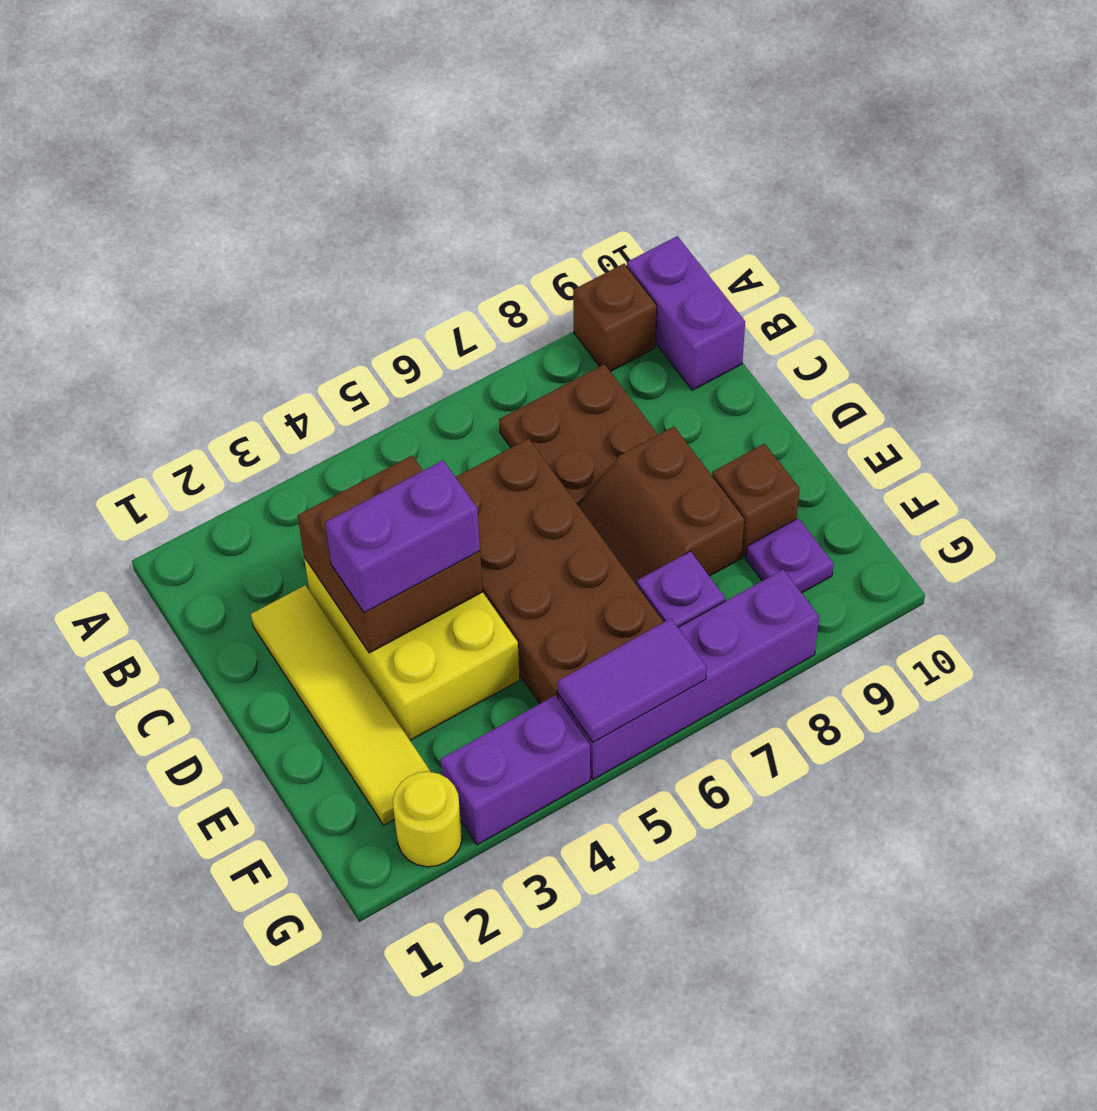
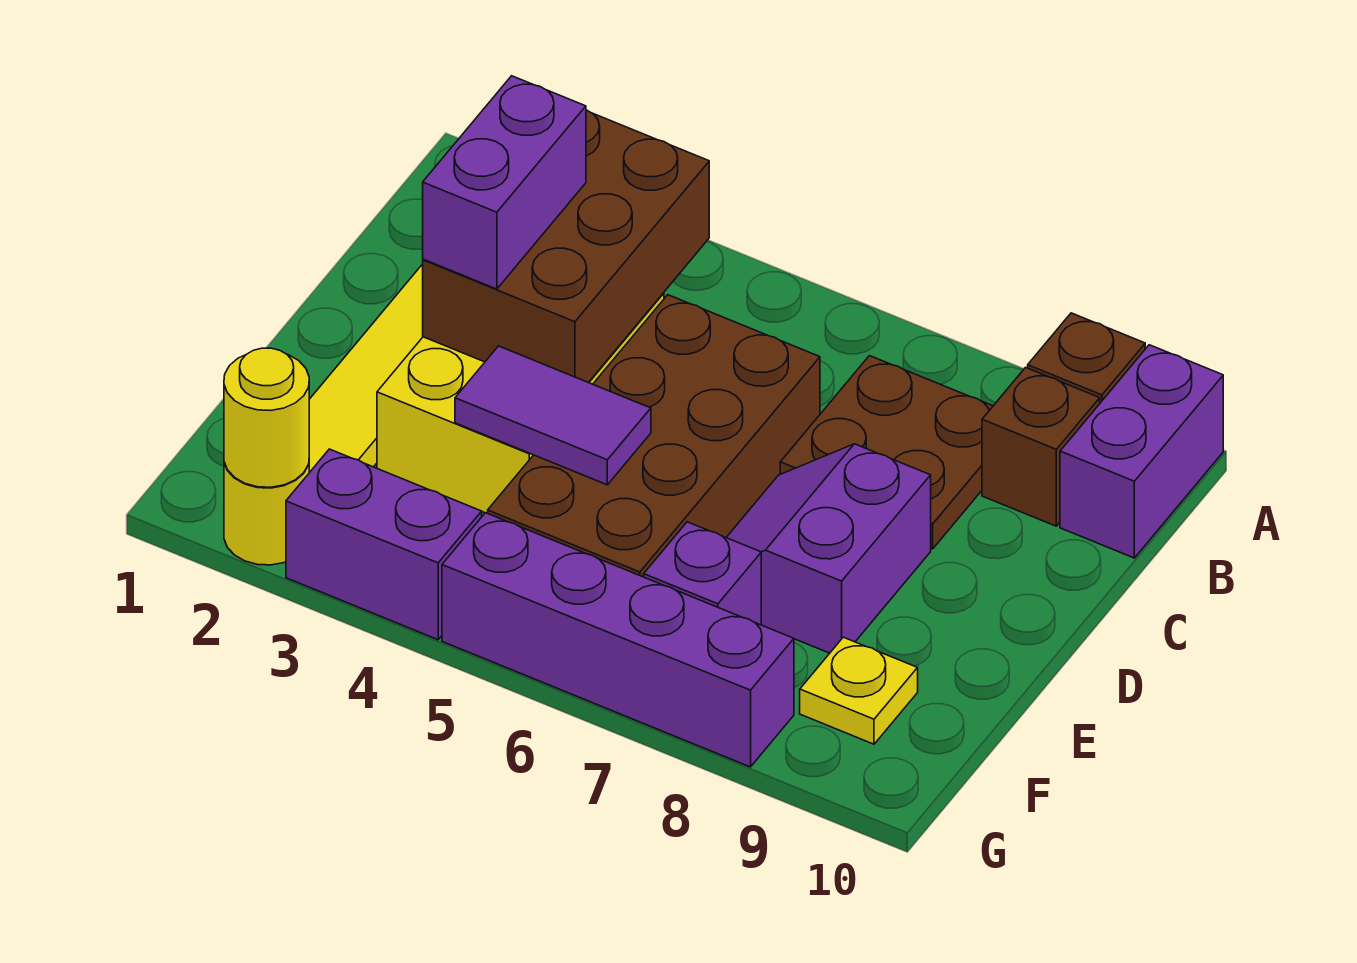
brown brick C3:D4 level 2 -> brown brick B3:D4 level 2
purple brick D3:D4 level 3 -> purple brick C3:D3 level 3
brown slope D7:E8 level 1 top 8 -> purple slope D7:E8 level 1 top 8
brown brick E9 level 1 -> brown brick B9 level 1
purple plate F9 level 1 -> yellow plate F9 level 1
none -> yellow round brick G2 level 2
purple tile G5:G6 level 2 -> purple tile E4:E5 level 2

